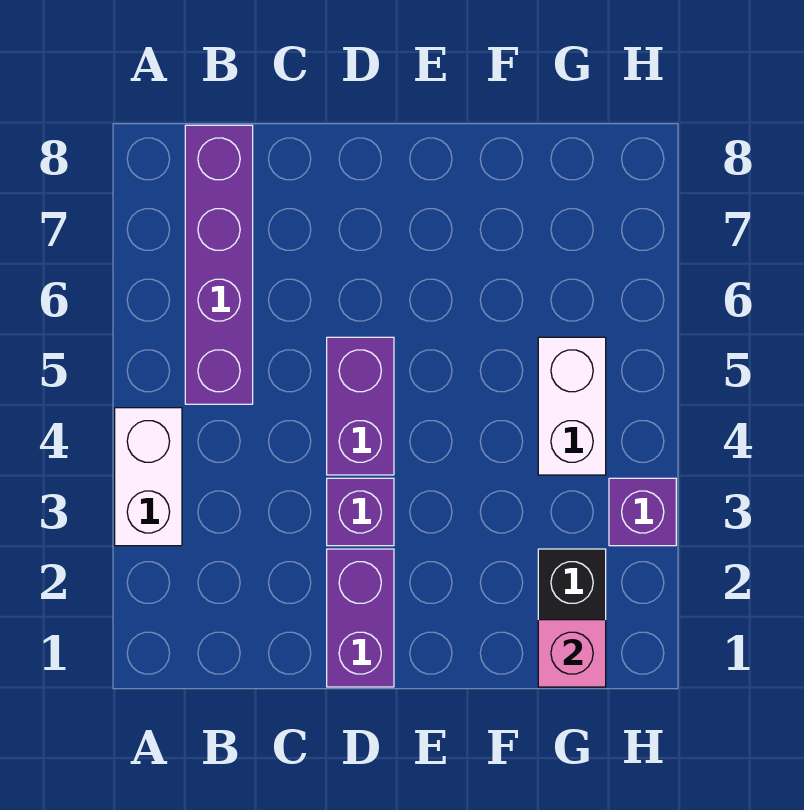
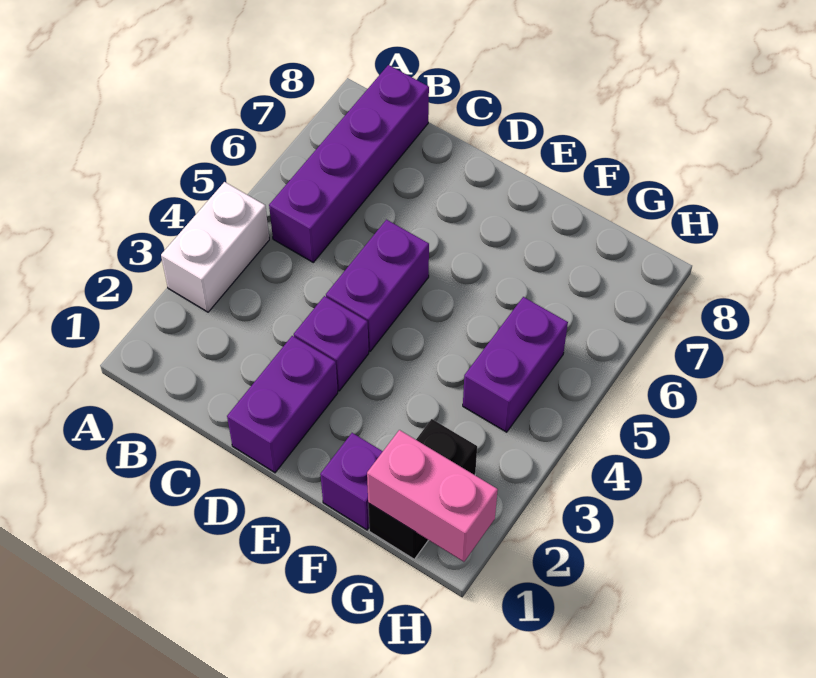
pink brick G1 level 2 -> pink brick G1:H1 level 2
white brick G4:G5 level 1 -> purple brick G4:G5 level 1
purple brick H3 level 1 -> purple brick F1 level 1

